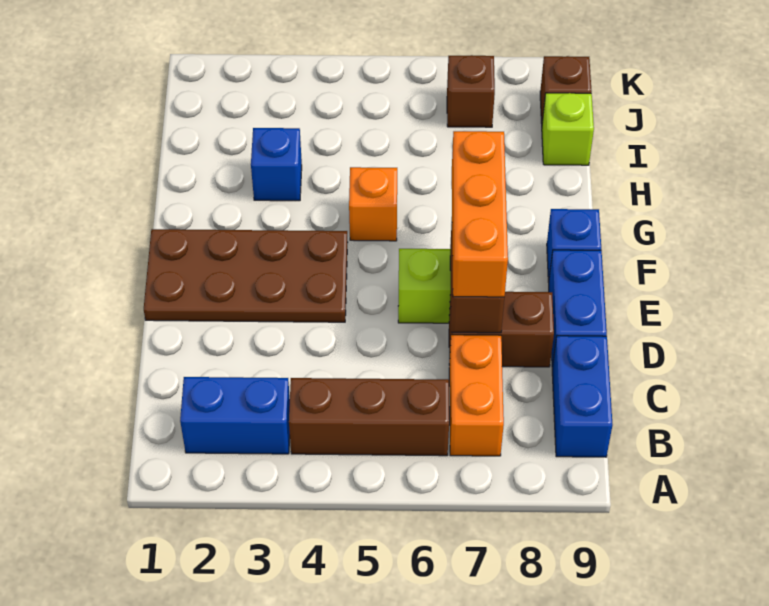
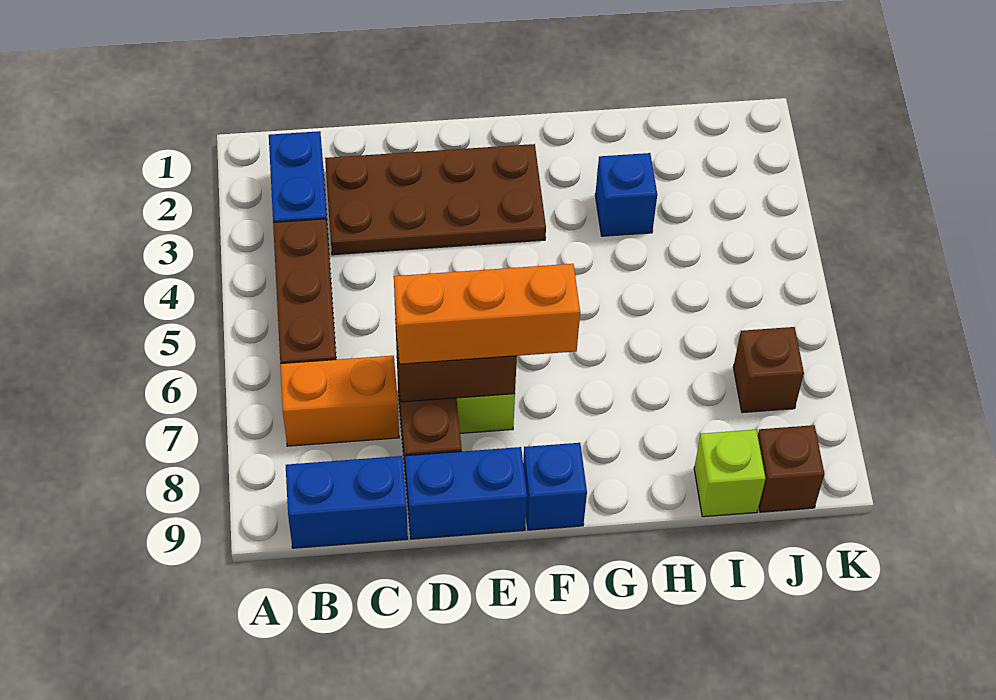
brown plate E1:F4 level 1 -> brown plate C2:F3 level 1
orange brick G5 level 1 -> none

